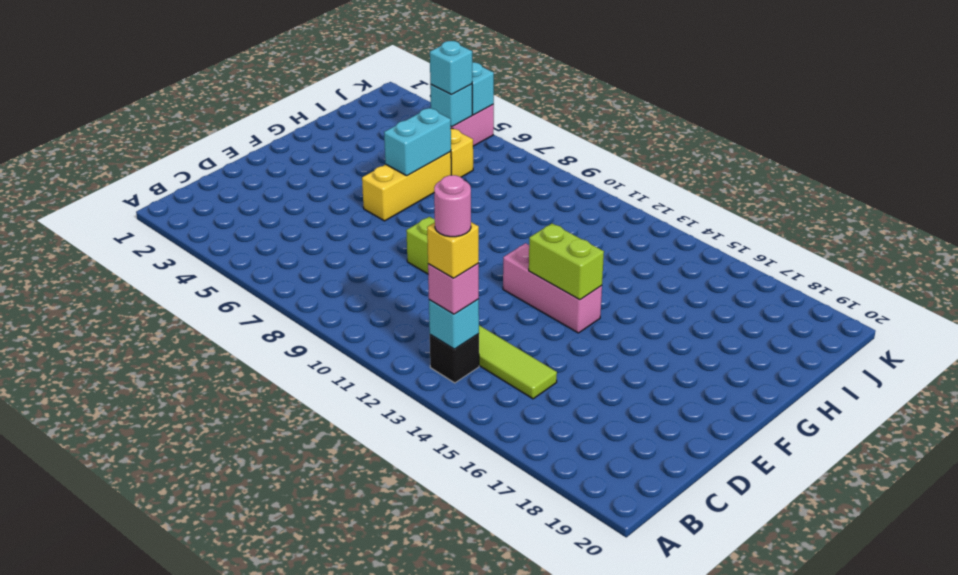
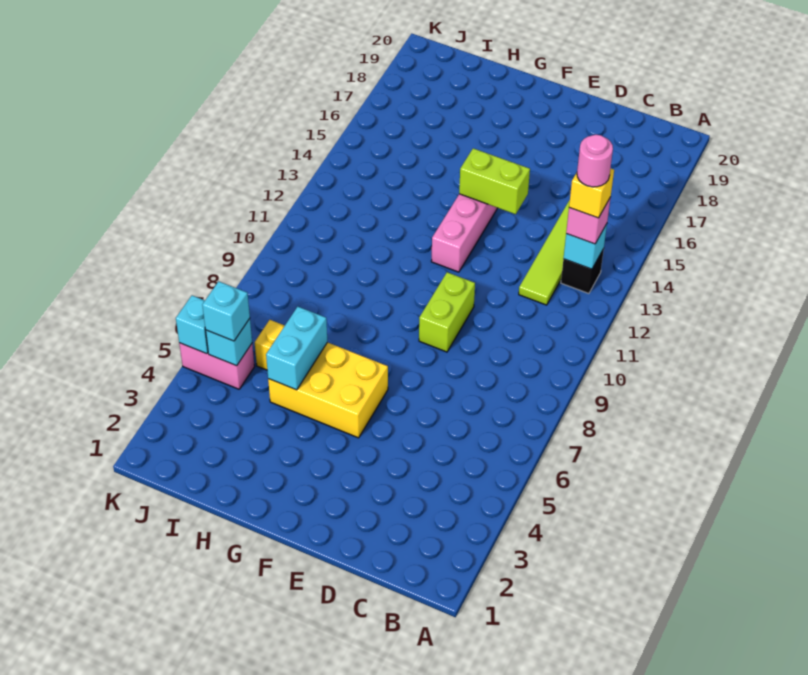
yellow brick F6:H6 level 1 -> yellow brick F5:H6 level 1
lime brick F13:F14 level 2 -> lime brick E14:F14 level 2
cyan brick G6:H6 level 2 -> cyan brick H5:H6 level 2

